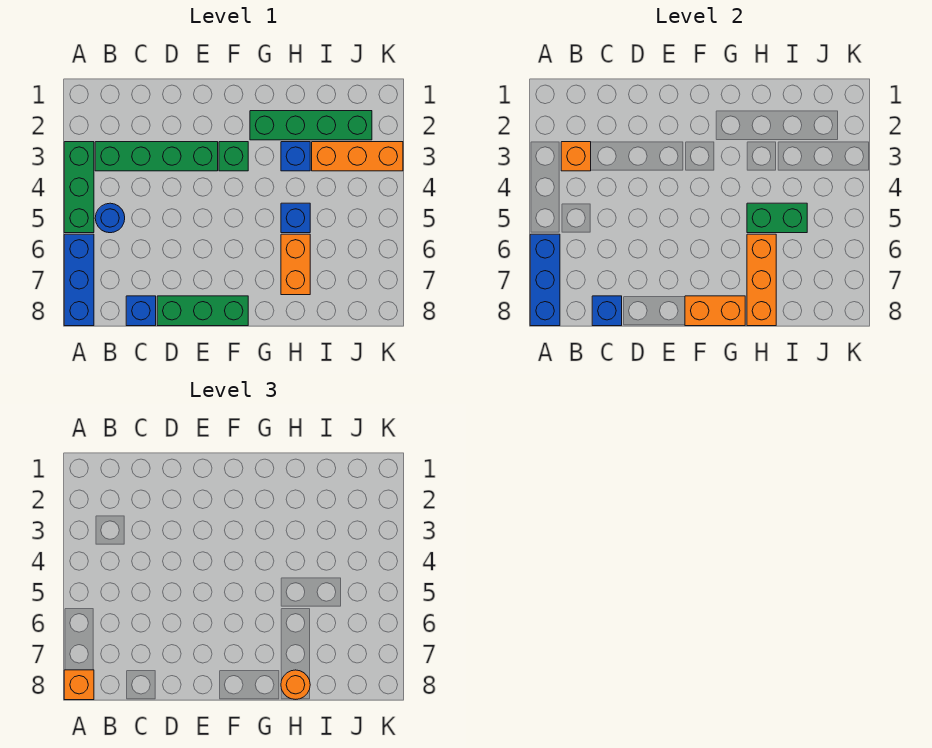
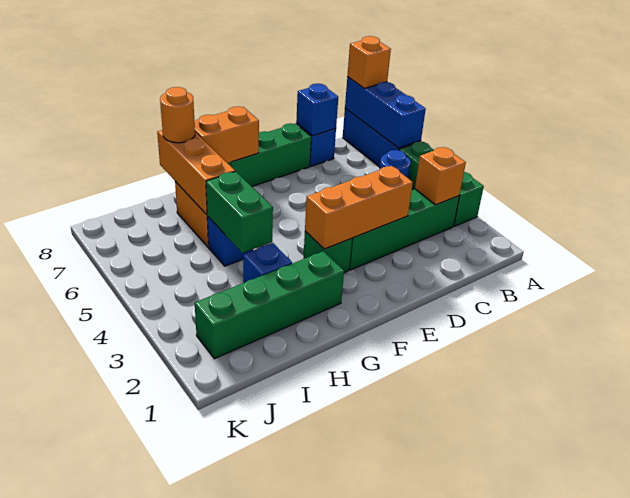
green brick H5:I5 level 2 -> green brick H4:H5 level 2
orange brick I3:K3 level 1 -> orange brick D3:F3 level 2

